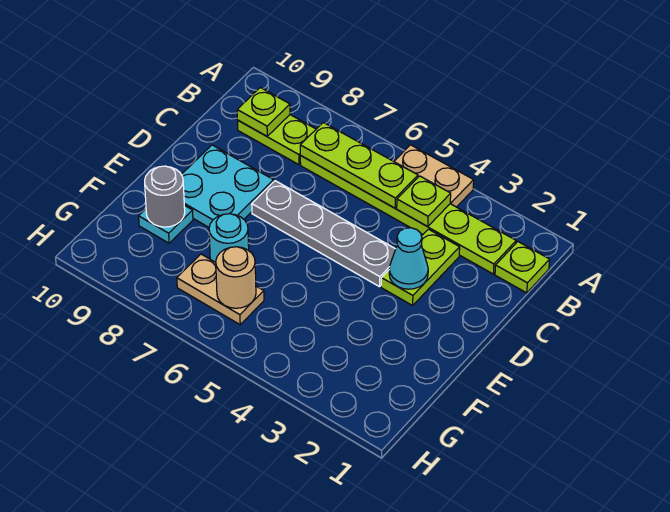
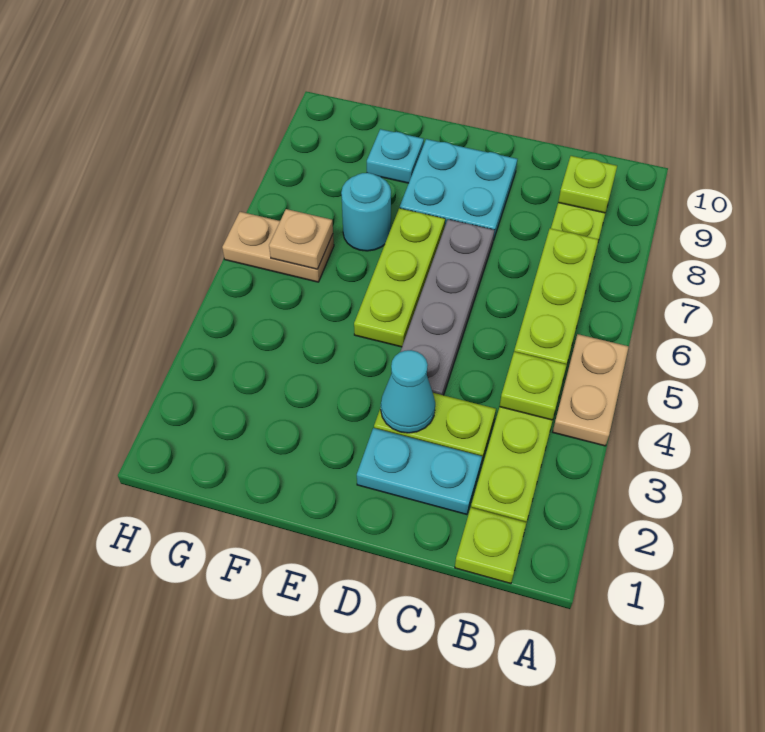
none -> cyan plate C2:D2 level 1
none -> lime plate E5:E7 level 1
grey round brick F9 level 2 -> none
tan plate G6:G7 level 1 -> tan plate G6:H6 level 1
tan round brick G6 level 2 -> tan plate G6 level 2

